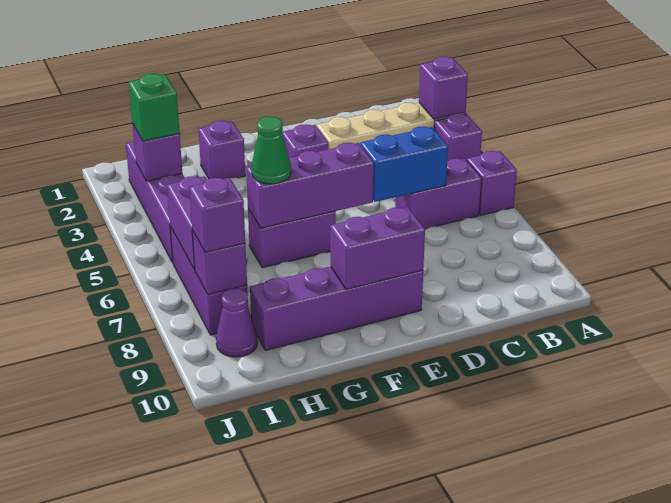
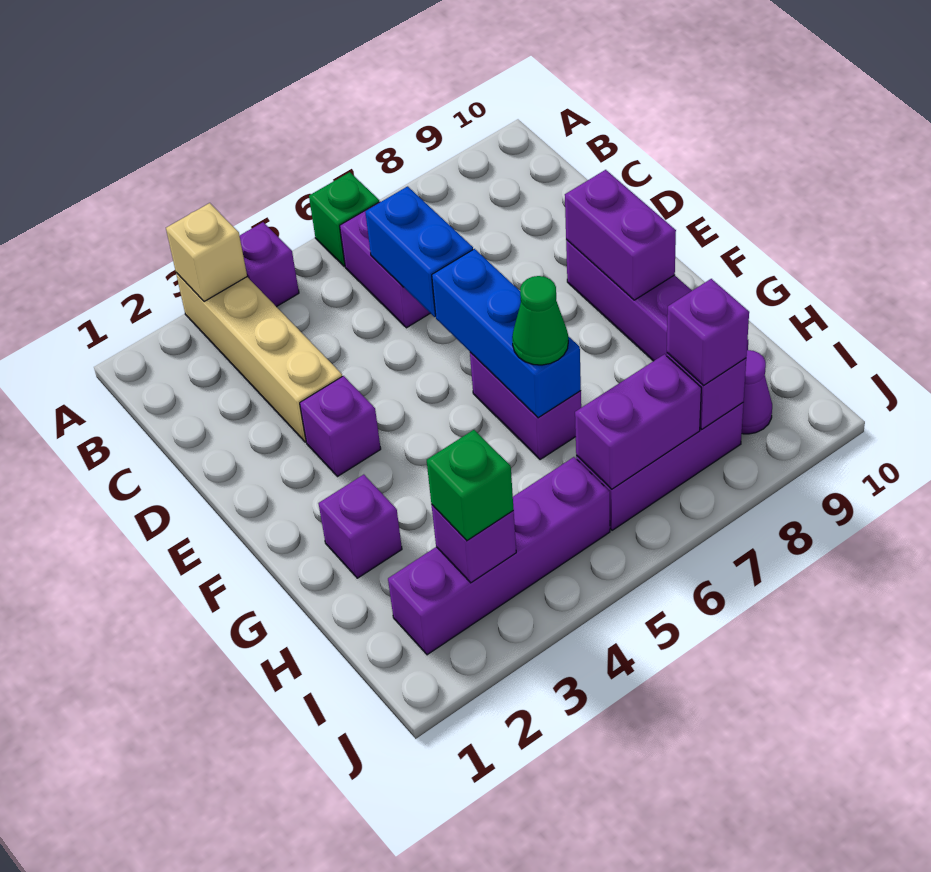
purple brick A3 level 2 -> tan brick A3 level 2
purple brick A6 level 1 -> green brick A6 level 1
purple brick E6:G6 level 2 -> blue brick E6:G6 level 2

